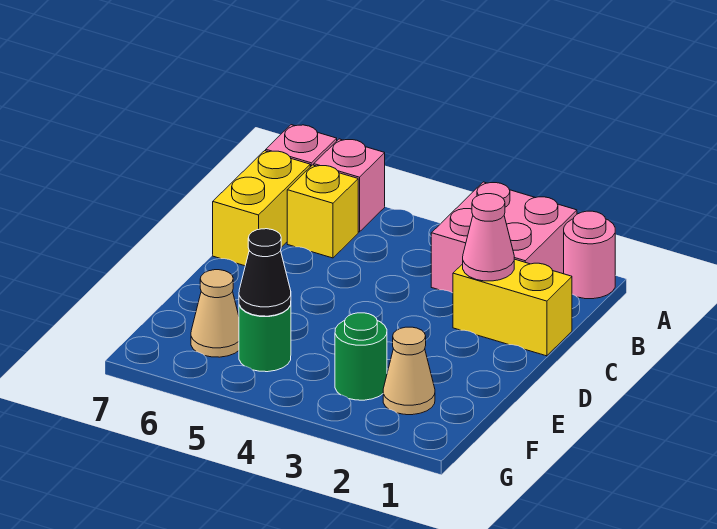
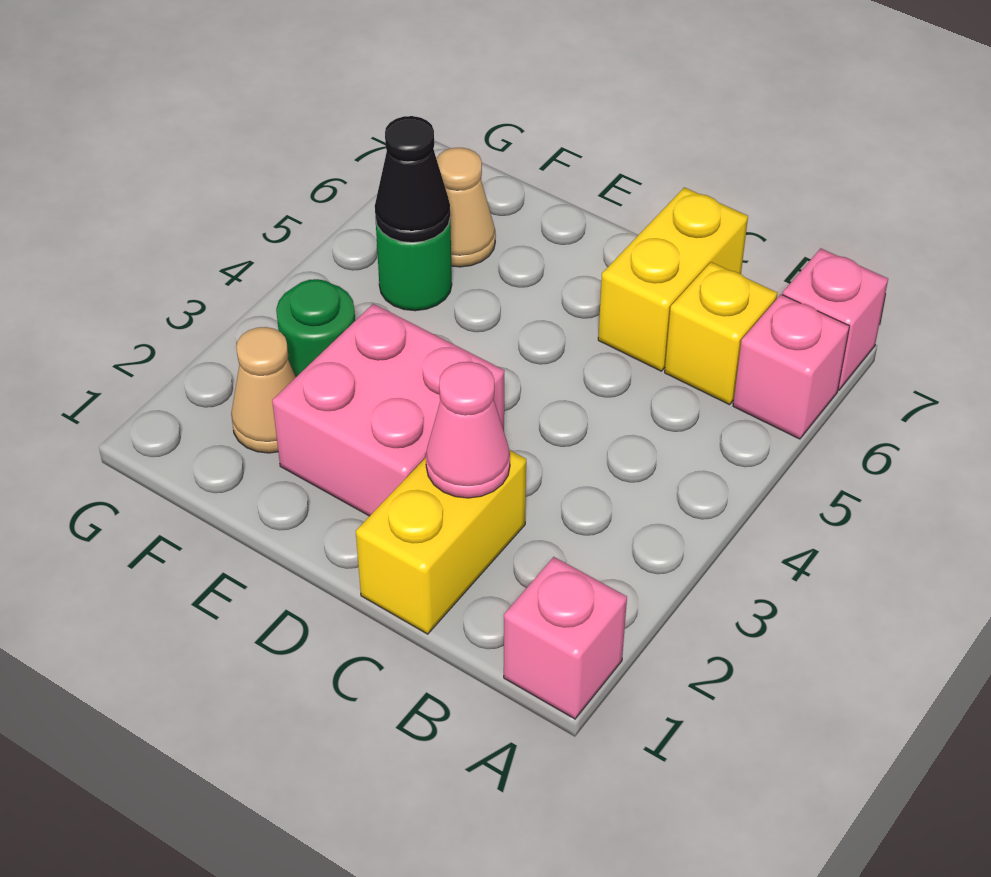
pink round brick A1 level 1 -> pink brick A1 level 1
pink brick A2:B3 level 1 -> pink brick D2:E3 level 1
yellow brick B7:C7 level 1 -> yellow brick C6:C7 level 1

